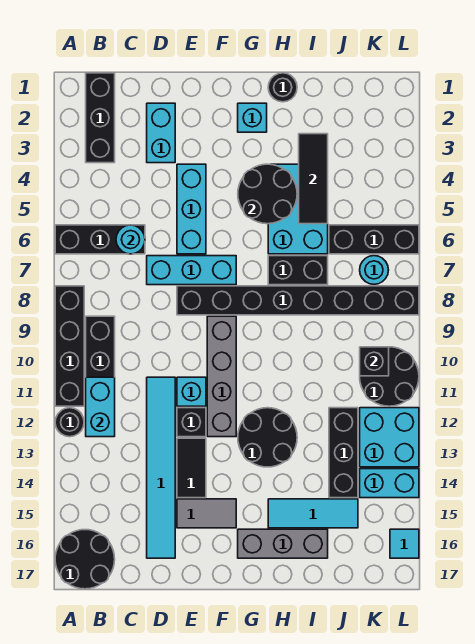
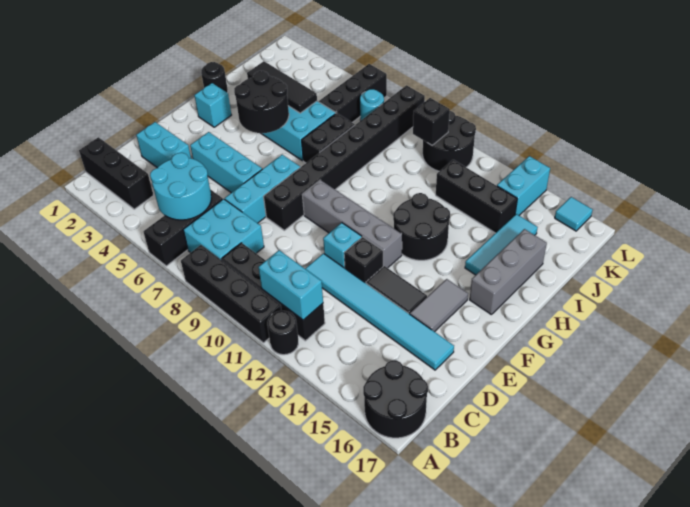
cyan round brick C6 level 2 -> cyan round brick B5:C6 level 2
cyan brick K12:L13 level 1 -> cyan brick B7:C8 level 1

